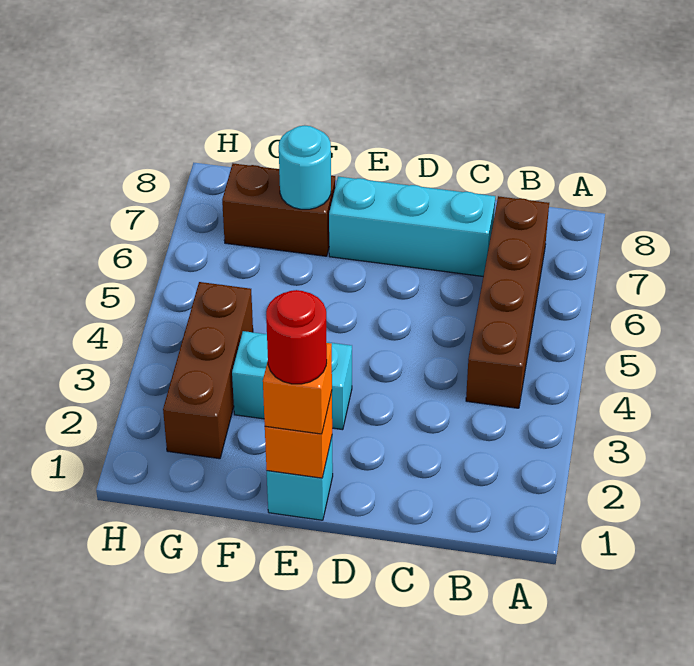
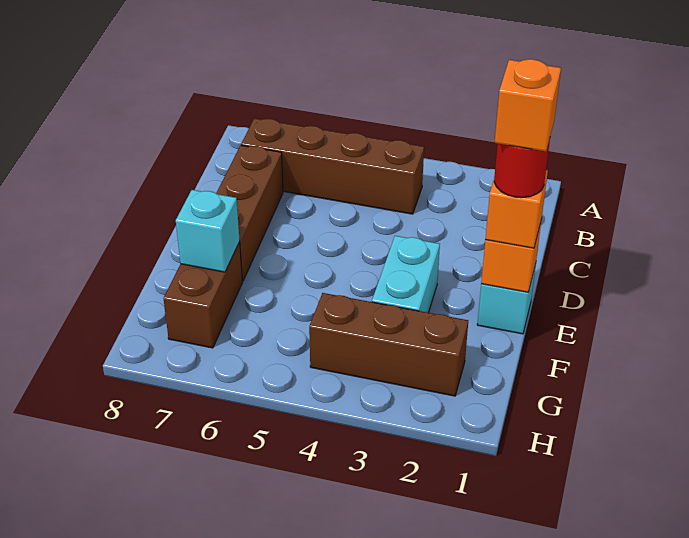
cyan brick C7:E7 level 1 -> brown brick C7:E7 level 1
none -> orange brick E1 level 5
cyan round brick F7 level 2 -> cyan brick F7 level 2

